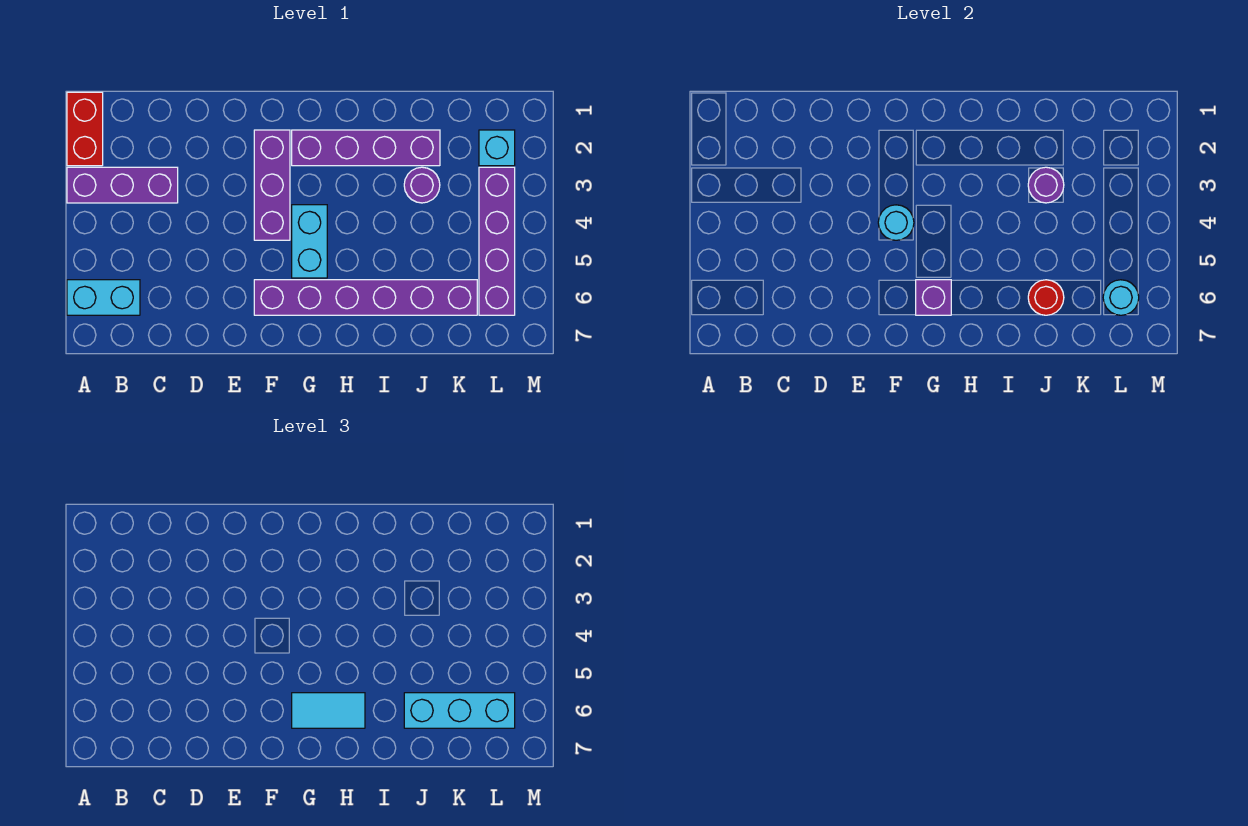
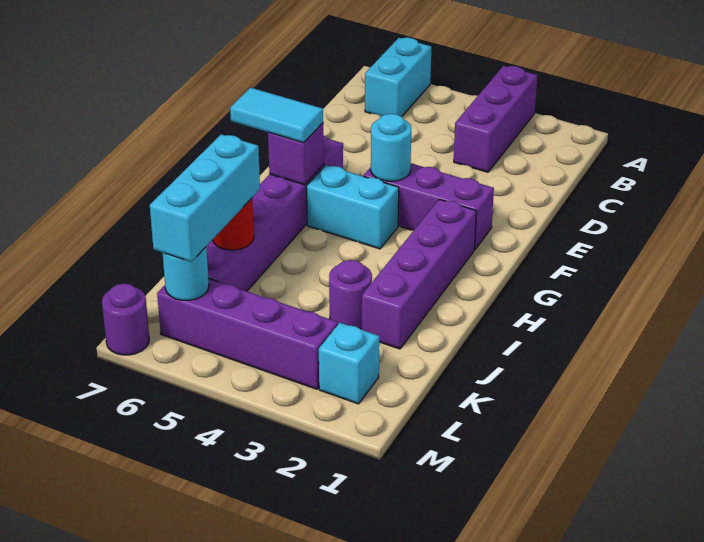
red brick A1:A2 level 1 -> none
cyan tile G6:H6 level 3 -> cyan tile G6:G7 level 3
purple round brick J3 level 2 -> purple round brick M7 level 1

